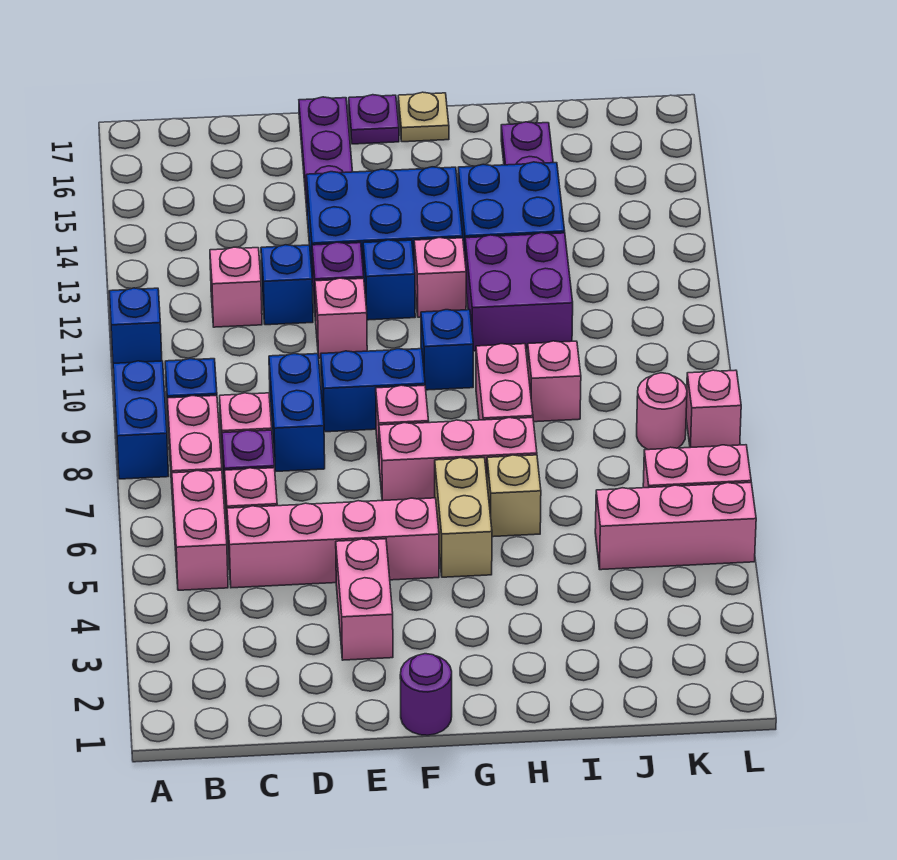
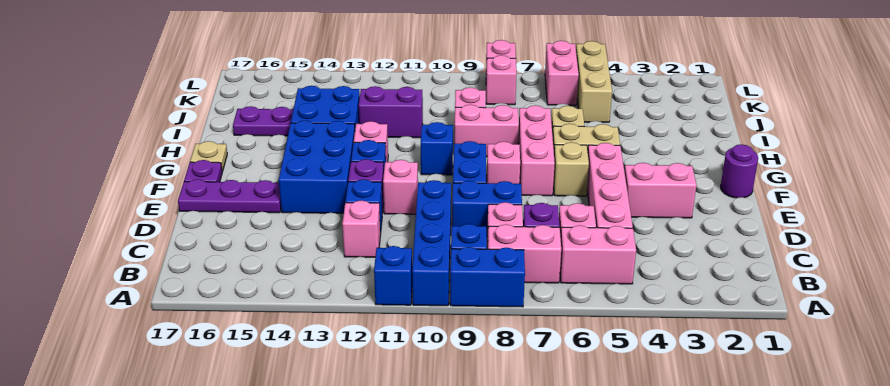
none -> blue brick A10:D10 level 1
none -> tan brick F6 level 1
purple brick H11:I12 level 1 -> purple brick I11:I12 level 1
pink brick J5:L5 level 1 -> tan brick J5:L5 level 1
pink round brick K8 level 1 -> pink brick K8 level 1

